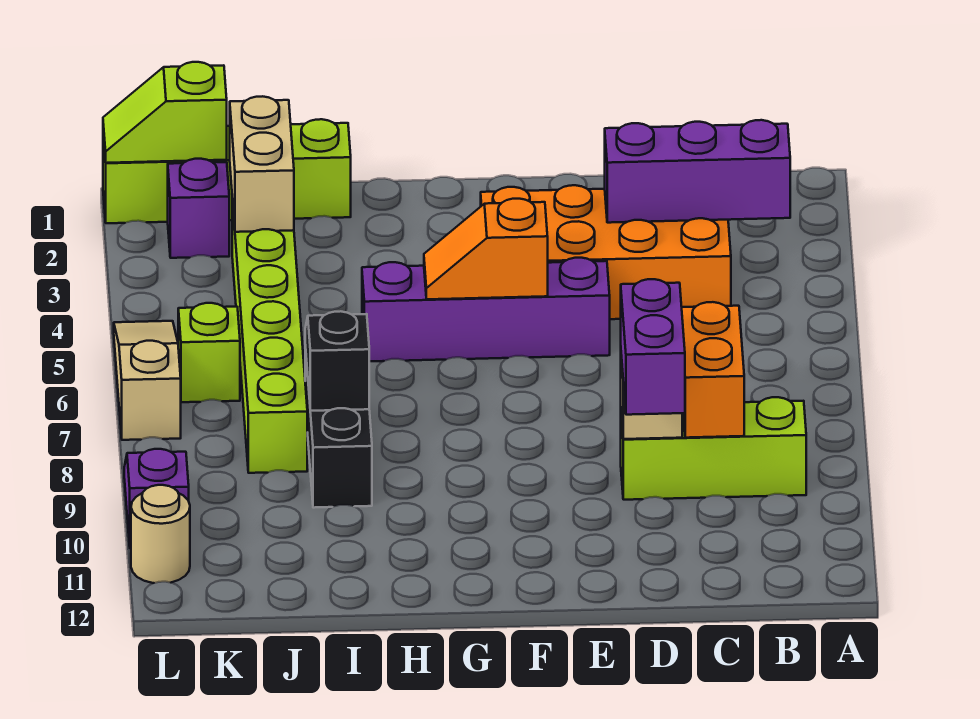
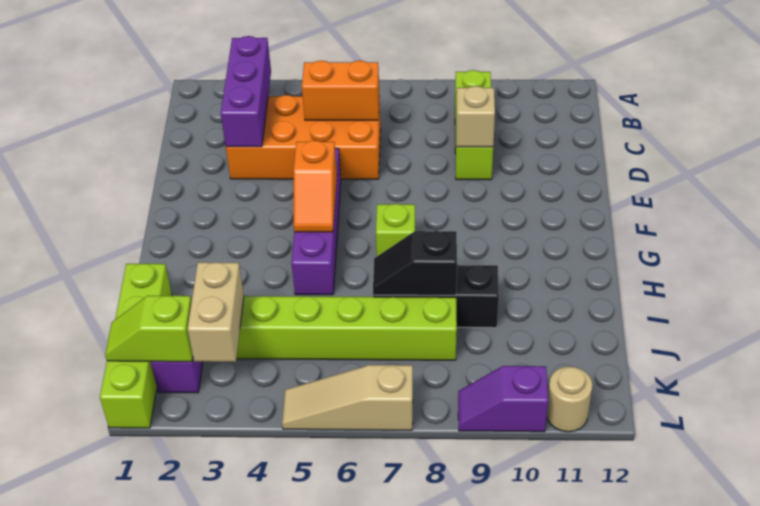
orange brick C3:F4 level 1 -> orange brick C3:D6 level 1
orange brick C8:C9 level 2 -> orange brick C5:C6 level 2
purple brick D9:D10 level 3 -> none
tan brick J2:J3 level 2 -> tan brick J3:K3 level 2
lime slope K1:L1 level 2 top K -> lime slope K1:K2 level 2 top 2
lime brick K6 level 1 -> lime brick G7 level 1

